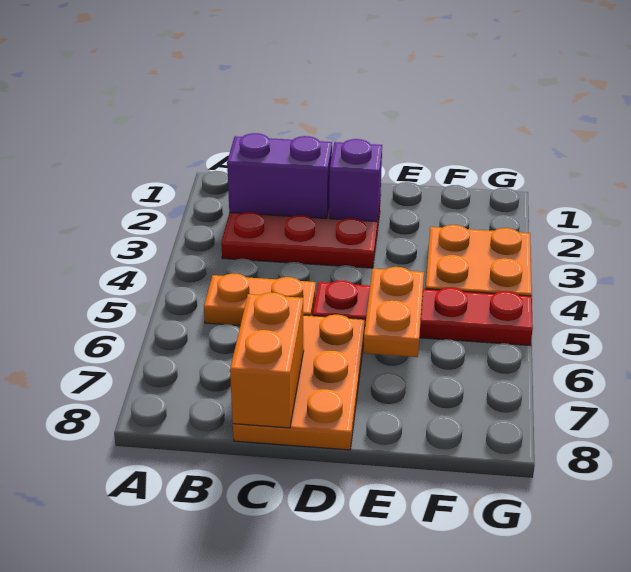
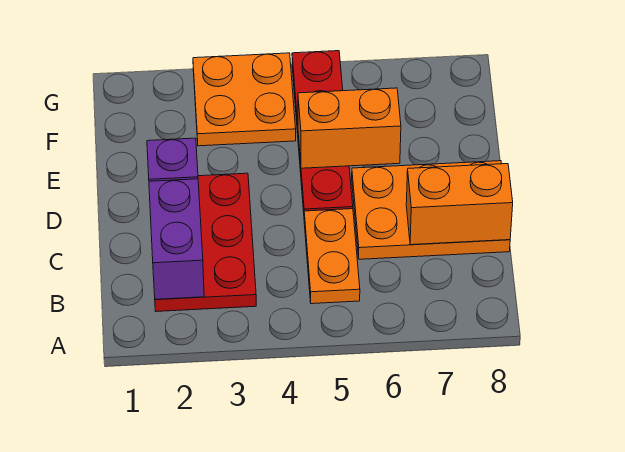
orange plate E5:E6 level 2 -> orange brick E5:E6 level 2

